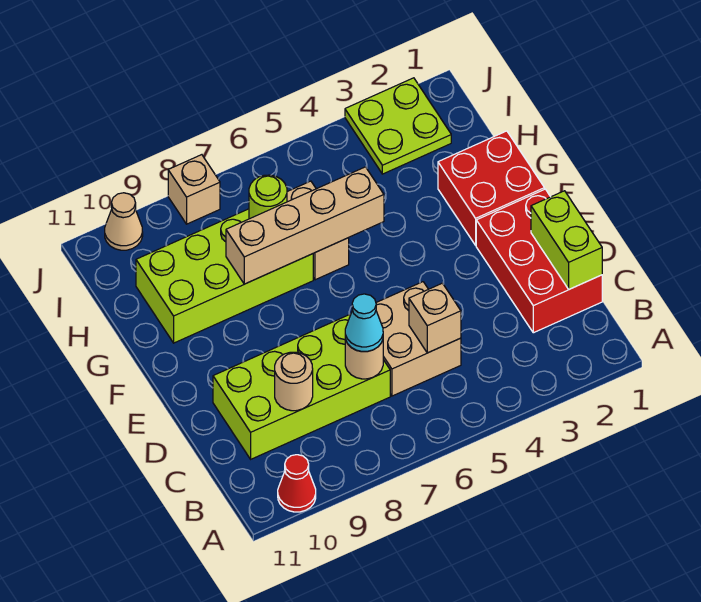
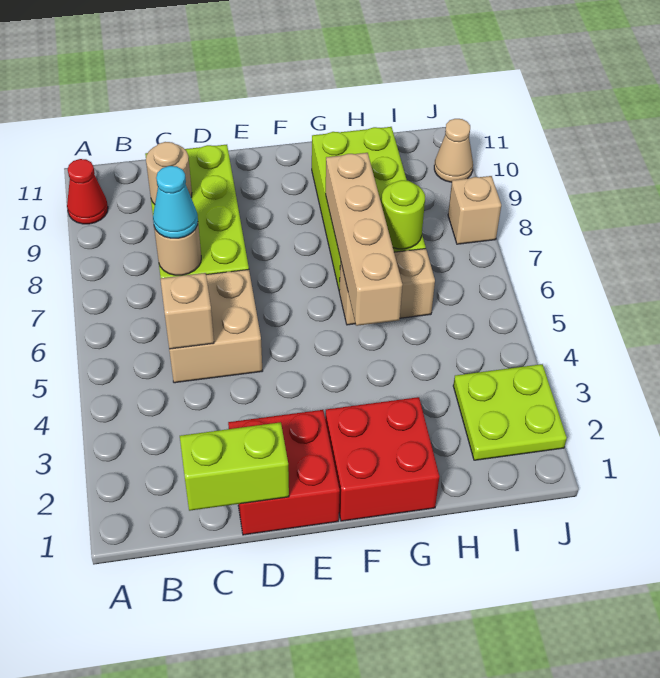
red brick C1:E2 level 1 -> red brick D1:E2 level 1

